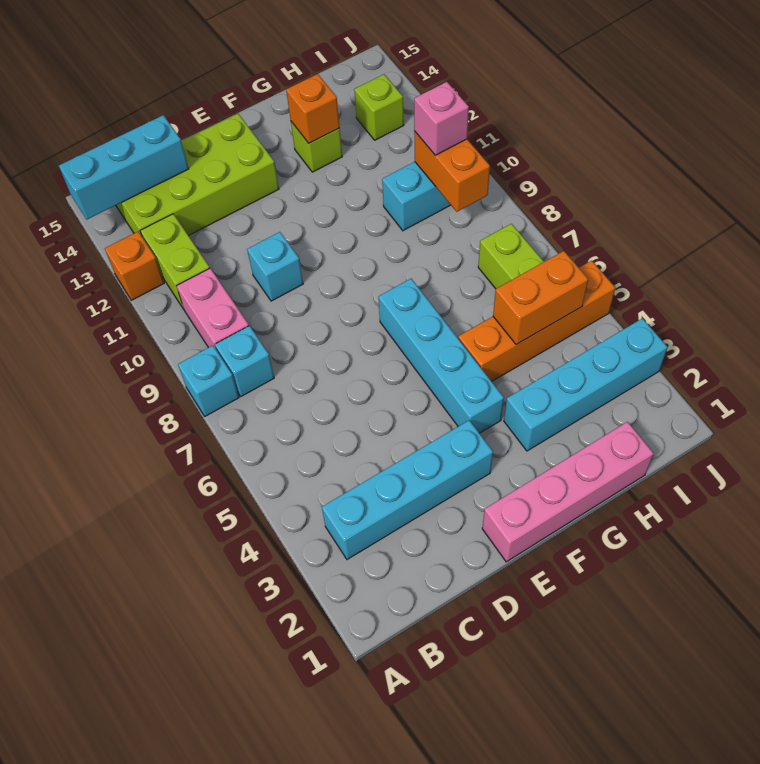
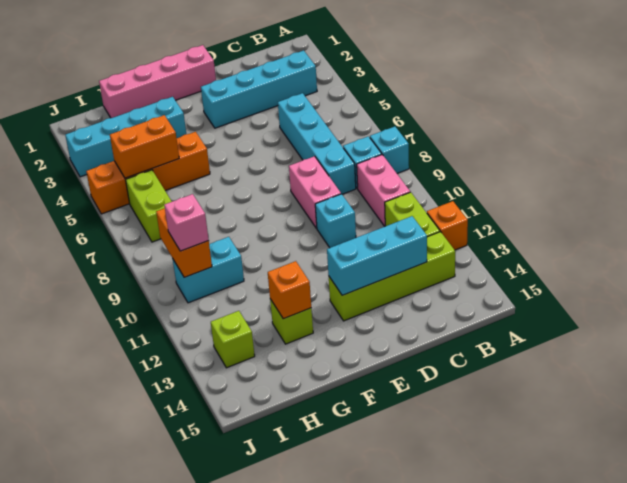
cyan brick A14:C14 level 2 -> cyan brick C13:E13 level 2
lime brick B13:E14 level 1 -> lime brick B13:E13 level 1
none -> pink brick D8:D9 level 1
cyan brick F4:F7 level 1 -> cyan brick C5:C8 level 1

